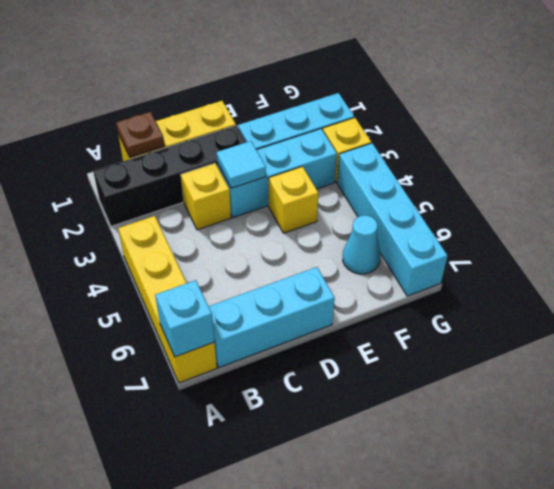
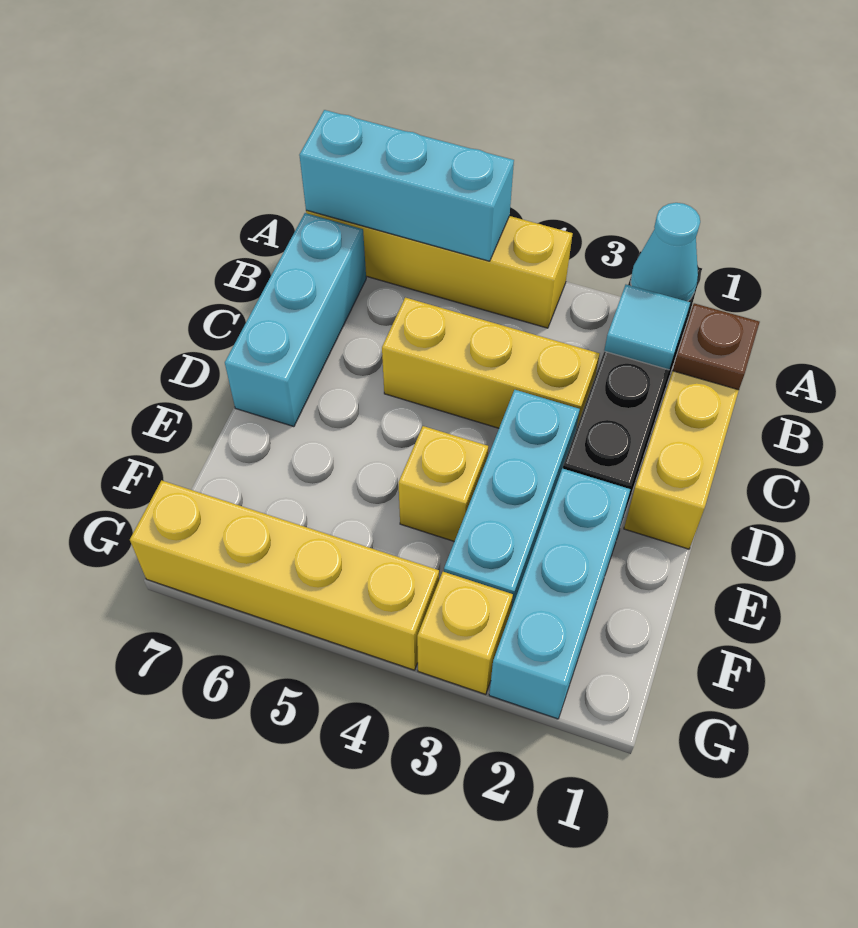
cyan brick A7 level 2 -> cyan brick A5:A7 level 2
yellow brick C3 level 1 -> yellow brick C3:C5 level 1
cyan tile D3 level 2 -> cyan tile B2 level 2
cyan cone F6 level 1 -> cyan cone A2 level 2
cyan brick G4:G7 level 1 -> yellow brick G4:G7 level 1

